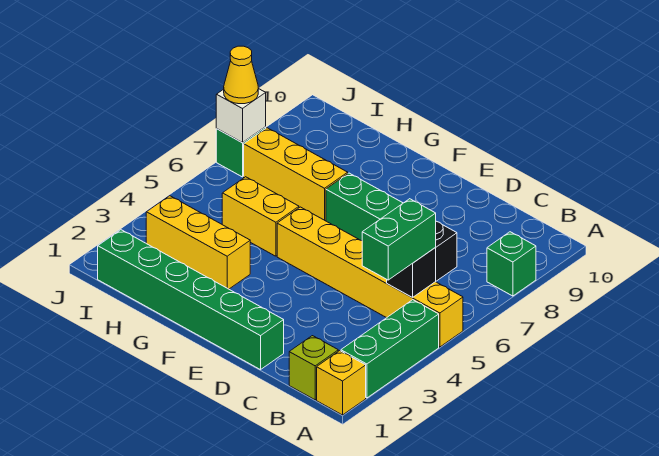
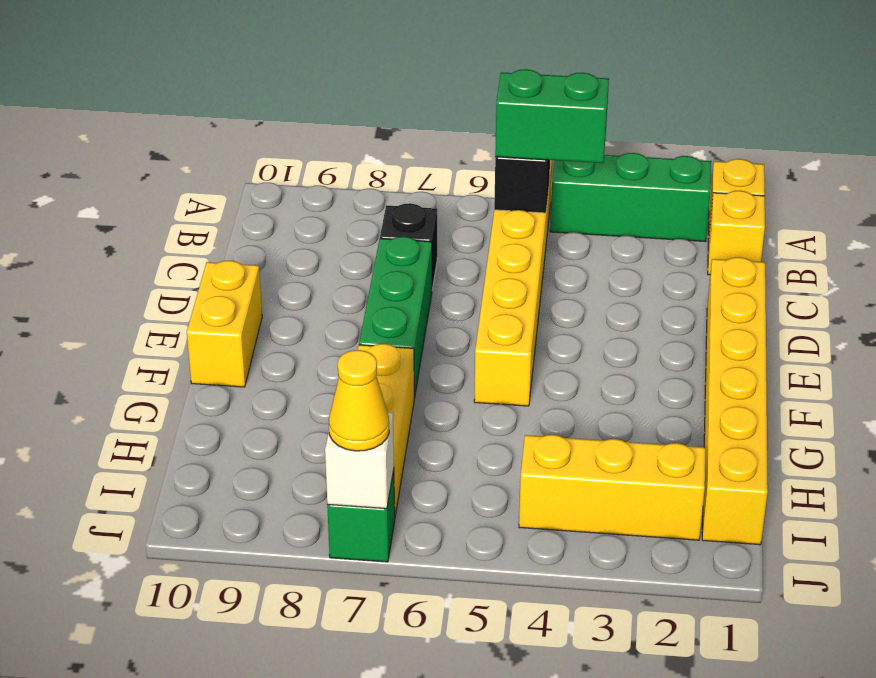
green brick A8 level 1 -> none
lime brick B1 level 1 -> yellow brick B1 level 1
green brick D1:I1 level 1 -> yellow brick D1:I1 level 1
yellow brick G3:I3 level 1 -> yellow brick I2:I4 level 1
yellow brick G5:H5 level 1 -> yellow brick E10:F10 level 1

